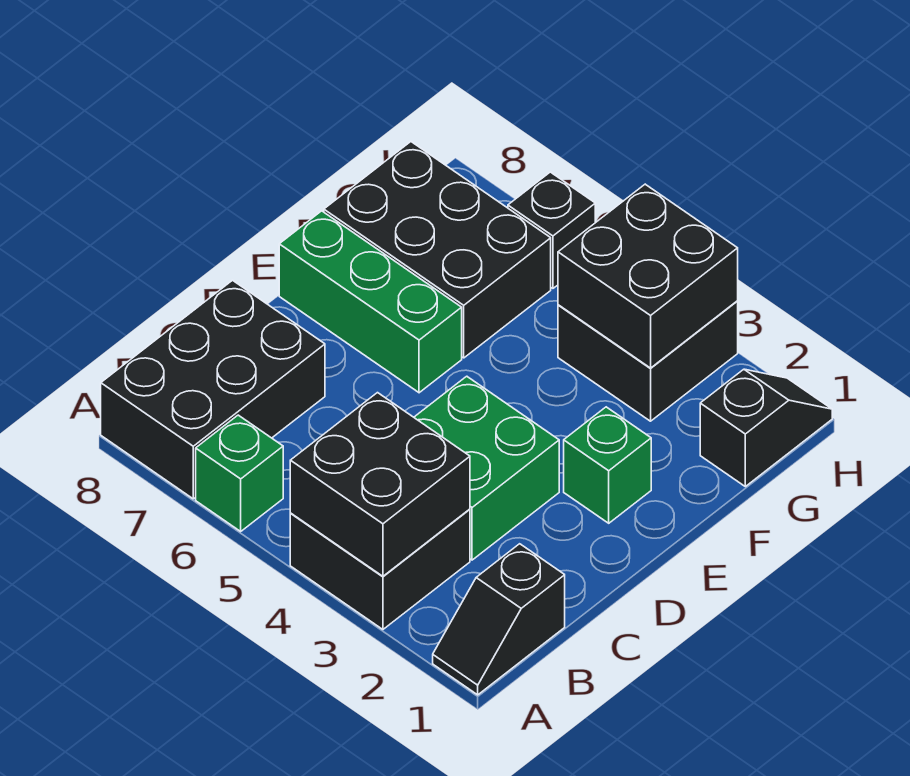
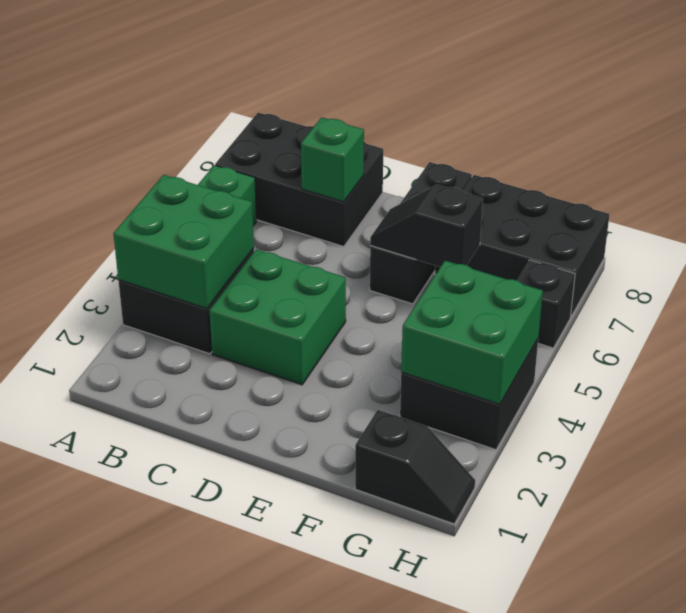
black slope A1:B1 level 1 top B -> black slope E6:F6 level 2 top F
black brick A3:B4 level 2 -> green brick A3:B4 level 2
green brick E2 level 1 -> green brick C7 level 2
green brick E6:E8 level 1 -> black brick E6:E8 level 1
black brick F6:G8 level 1 -> black brick F7:H8 level 1
black brick G3:H4 level 2 -> green brick G3:H4 level 2

